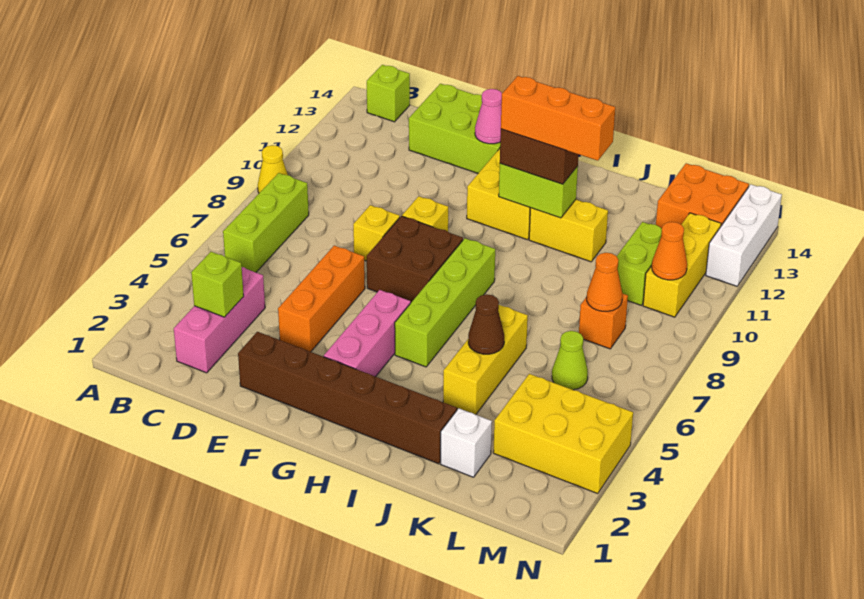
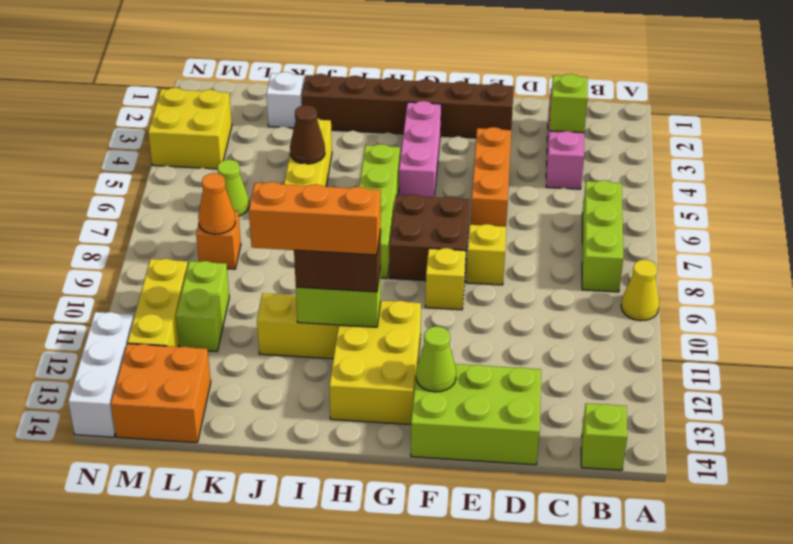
pink cone F13 level 2 -> lime cone F13 level 2
yellow brick L3:N4 level 1 -> yellow brick M3:N4 level 1
orange cone M10 level 2 -> none

